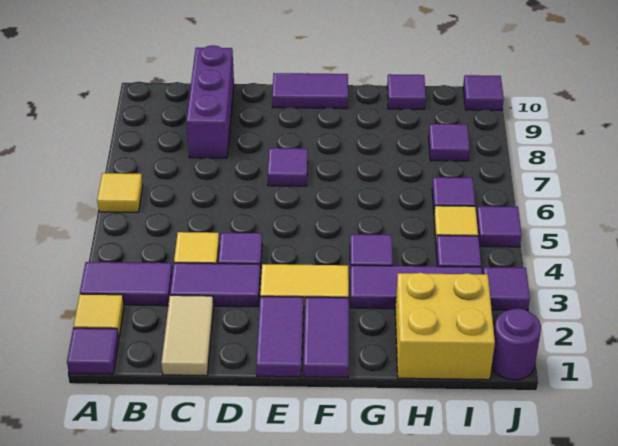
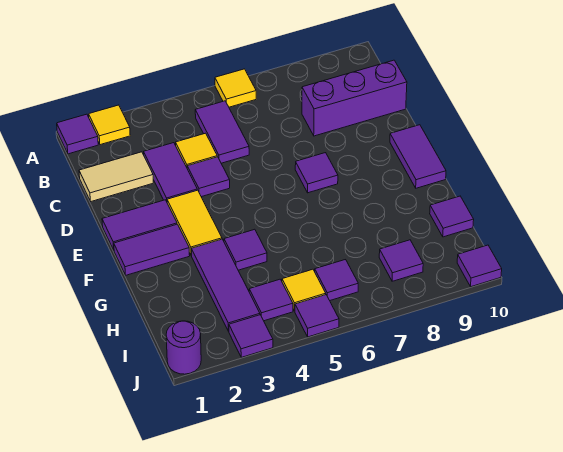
purple tile A3:B3 level 1 -> purple tile B5:C5 level 1
yellow brick H1:I2 level 1 -> none

